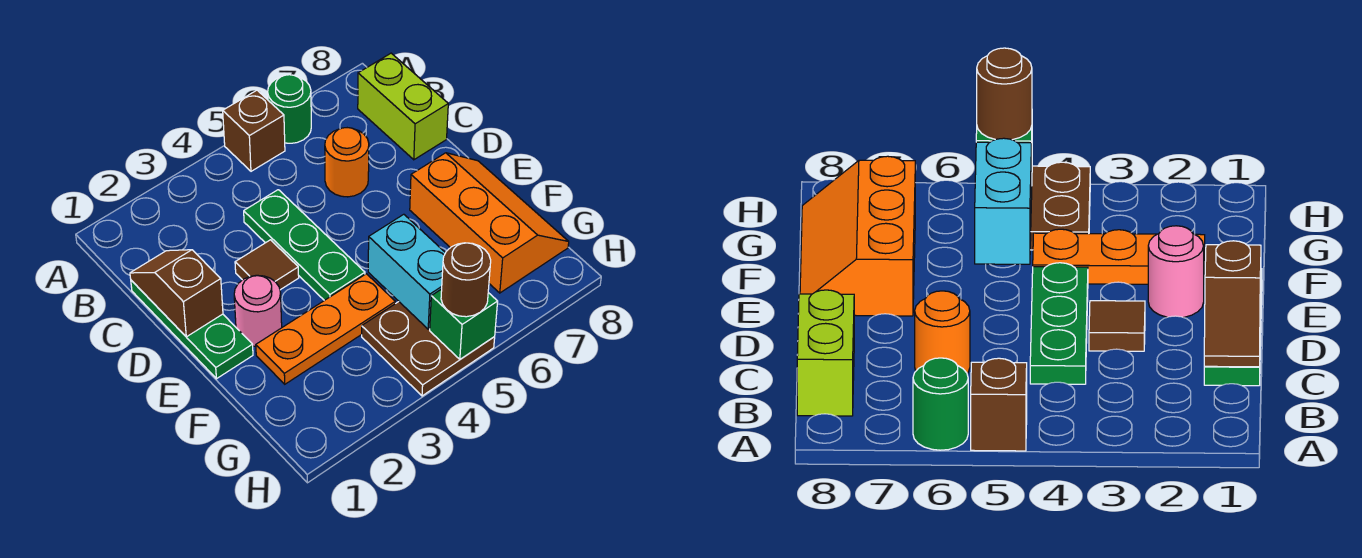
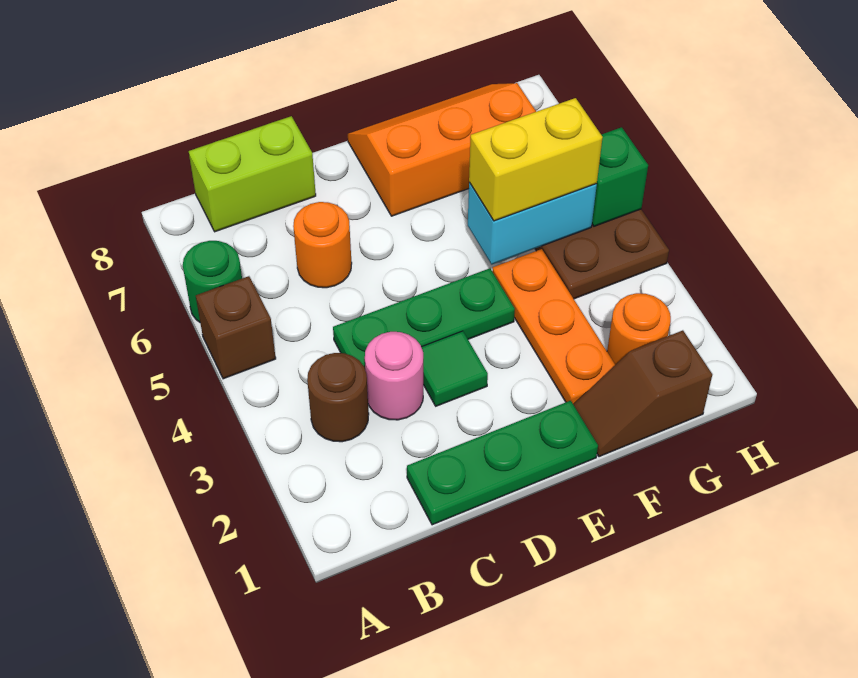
brown slope C1:D1 level 2 top D -> brown slope F1:G1 level 1 top G
brown tile D3 level 1 -> green tile D3 level 1
pink round brick E2 level 1 -> pink round brick C3 level 1
none -> yellow brick F5:G5 level 3
none -> orange round brick G2 level 1
brown round brick H5 level 3 -> brown round brick B3 level 1

